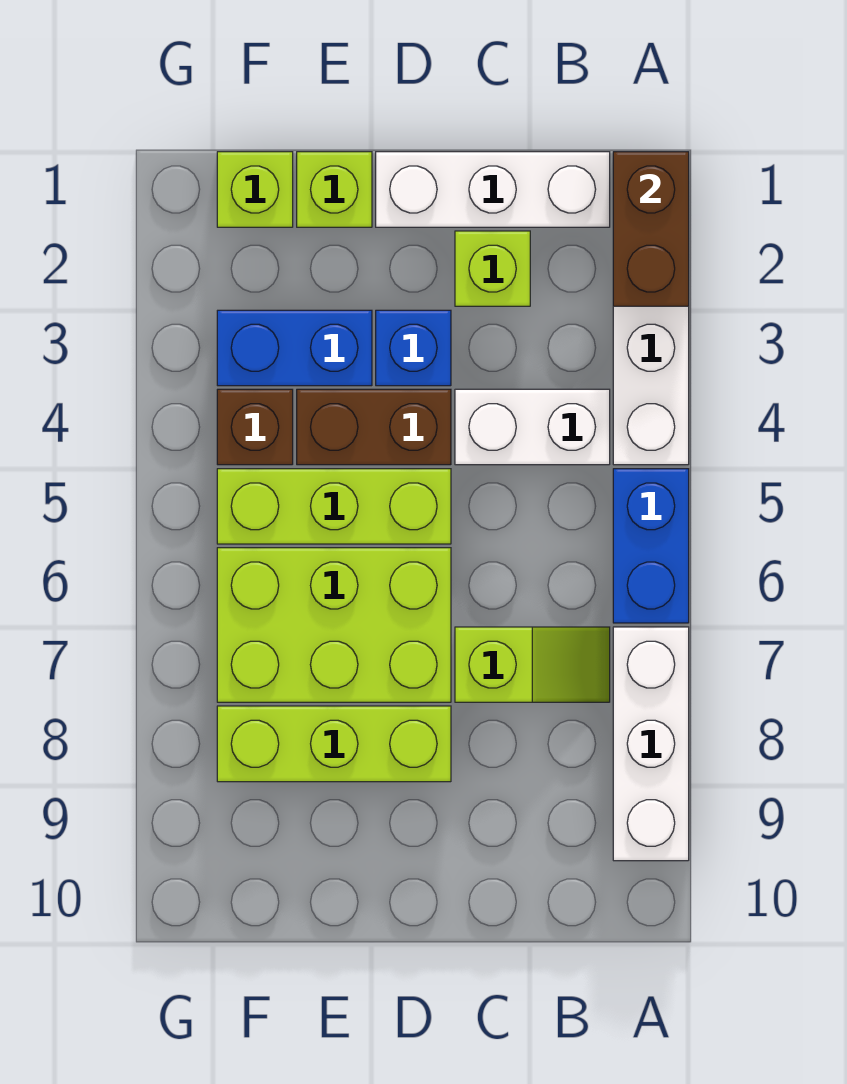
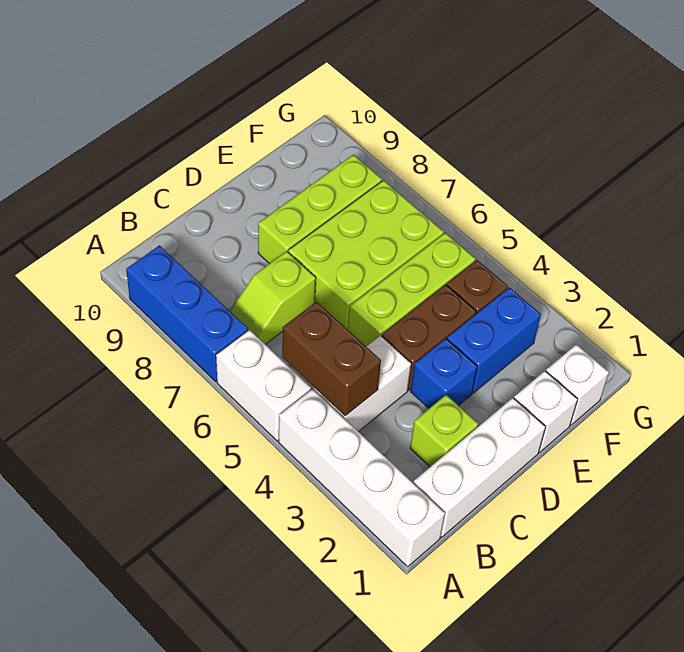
brown brick A1:A2 level 2 -> brown brick B4:B5 level 2
blue brick A5:A6 level 1 -> white brick A5:A6 level 1
white brick A7:A9 level 1 -> blue brick A7:A9 level 1
lime brick E1 level 1 -> white brick E1 level 1
lime brick F1 level 1 -> white brick F1 level 1

